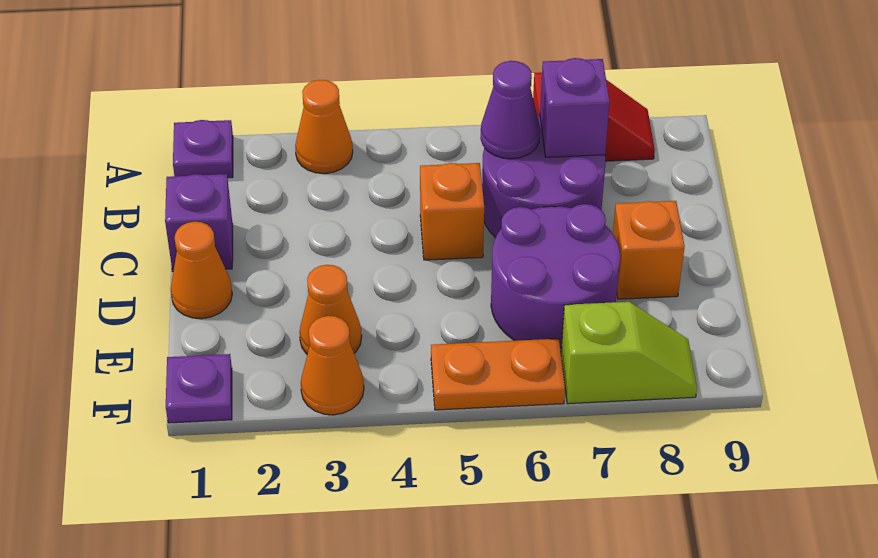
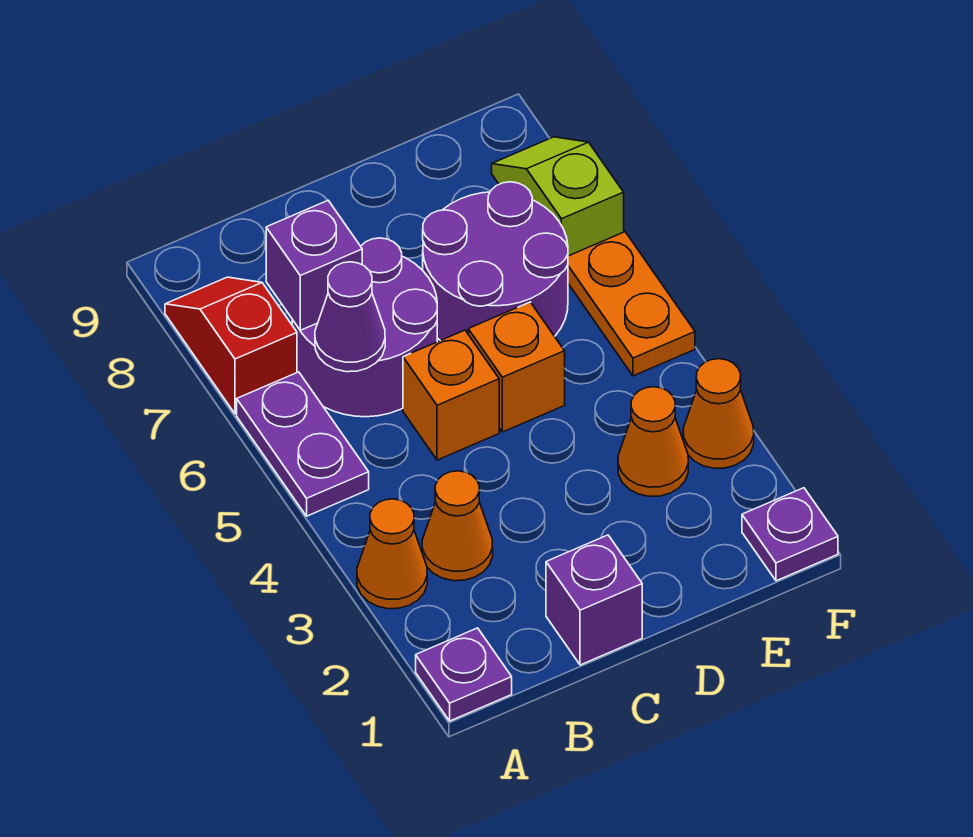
none -> purple plate A5:A6 level 1
orange cone D1 level 1 -> orange cone B3 level 1
orange brick D8 level 1 -> orange brick D5 level 1

